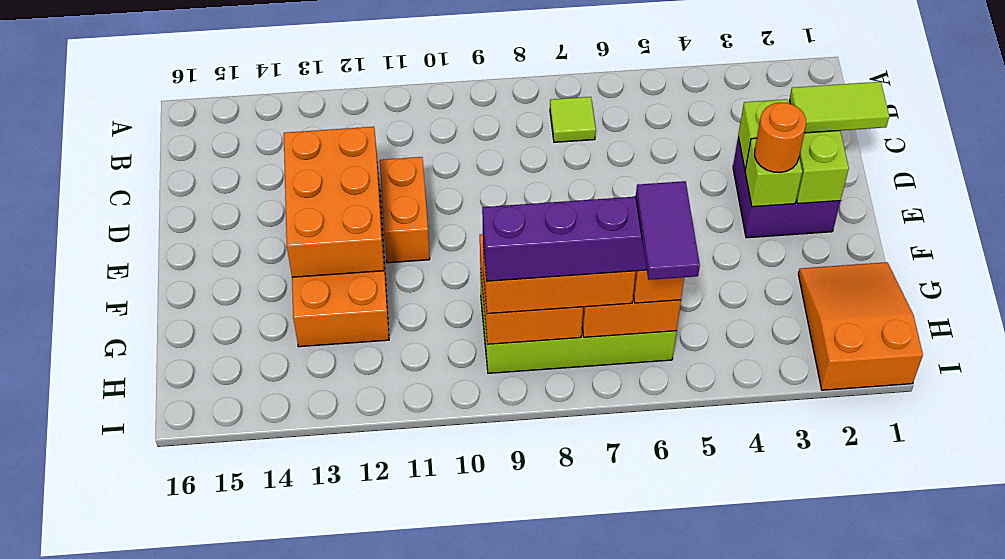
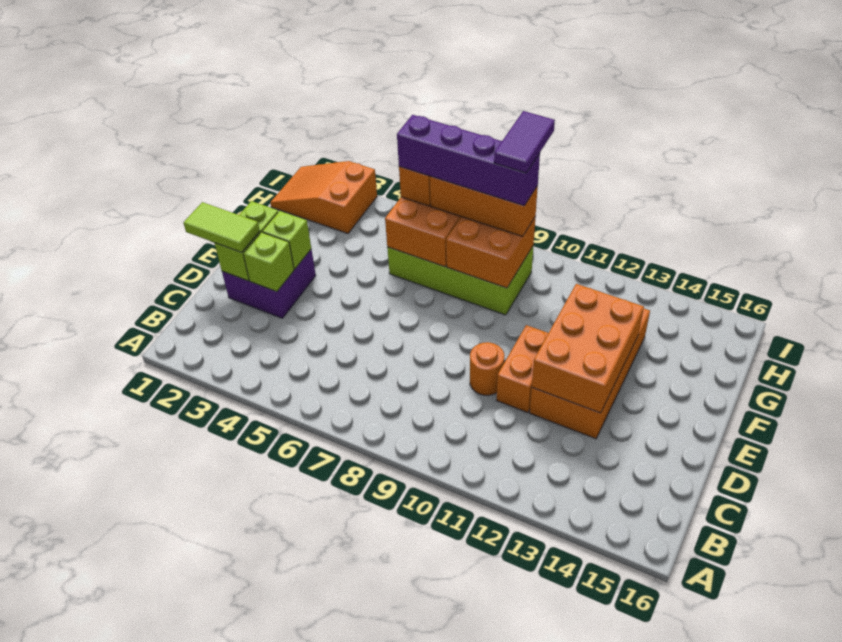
lime tile B7 level 1 -> none
orange round brick E3 level 3 -> orange round brick D10 level 1
orange slope G1:I2 level 1 top I -> orange slope H1:I3 level 1 top 3
purple tile H6:I6 level 5 -> purple tile H9:I9 level 5

